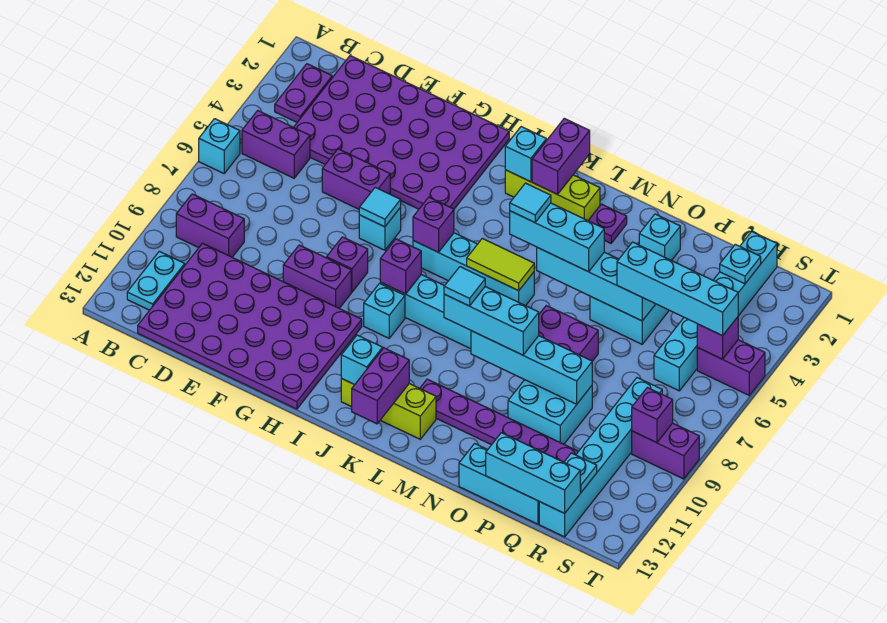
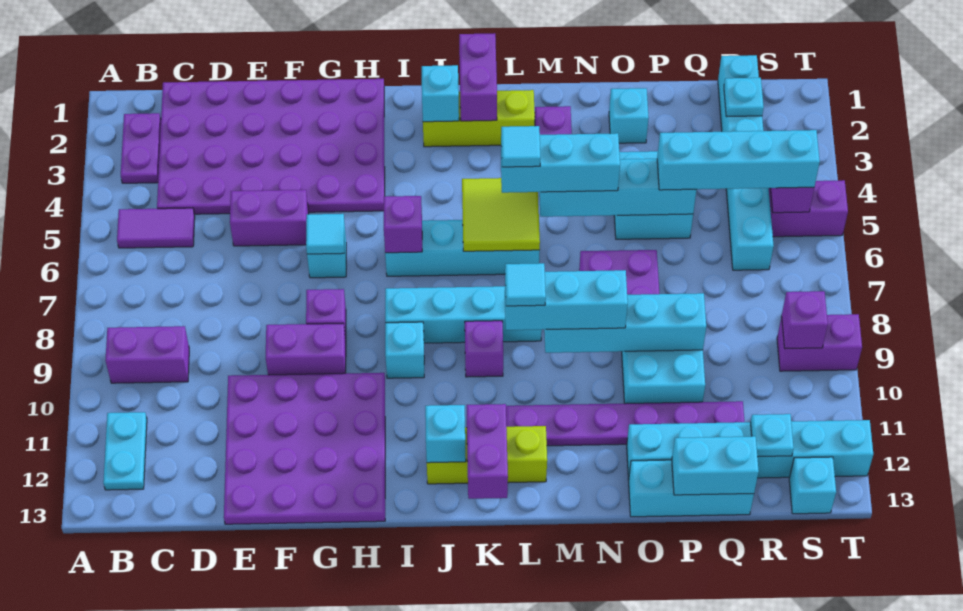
cyan brick A6 level 1 -> cyan brick S13 level 1
purple brick B5:C5 level 1 -> purple tile B5:C5 level 1
purple plate C10:H13 level 1 -> purple plate E10:H13 level 1
purple brick I8 level 2 -> purple brick K9 level 1
lime tile K6:L6 level 2 -> lime tile K5:L6 level 2
cyan brick P13:R13 level 2 -> cyan brick P13:Q13 level 2
cyan brick R8:R13 level 1 -> cyan brick O12:T12 level 1

